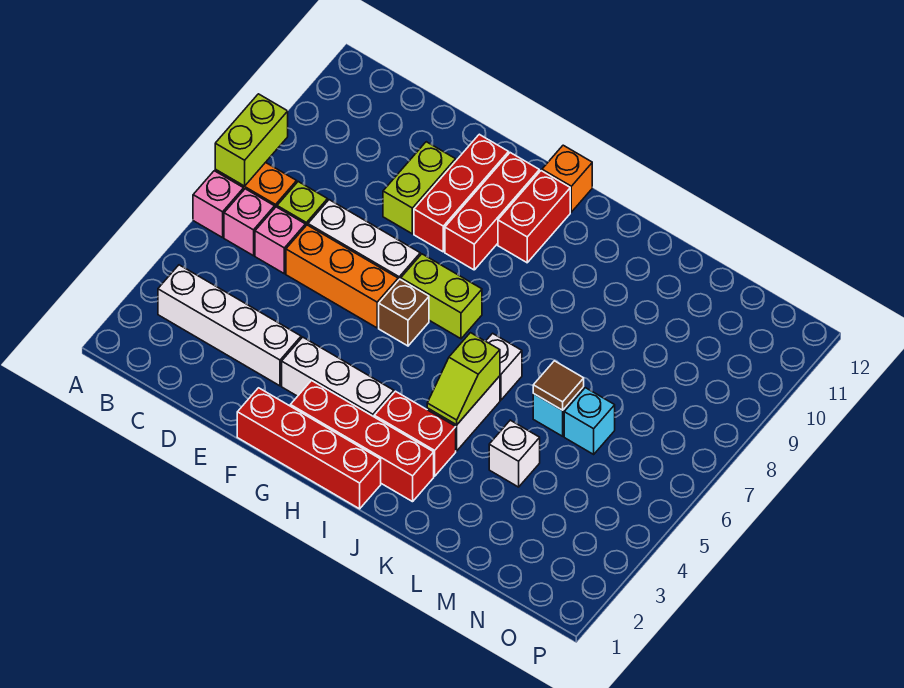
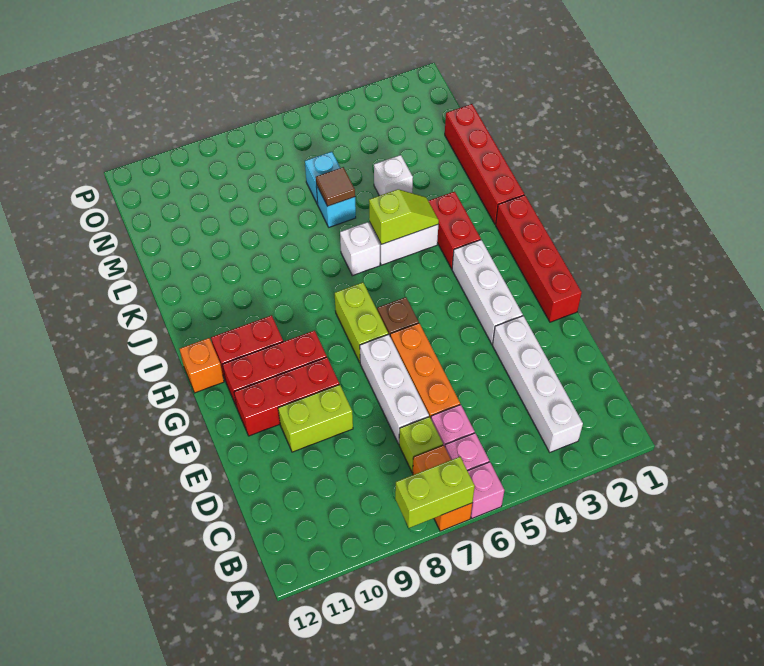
red brick G2:J2 level 1 -> red brick J1:M1 level 1

